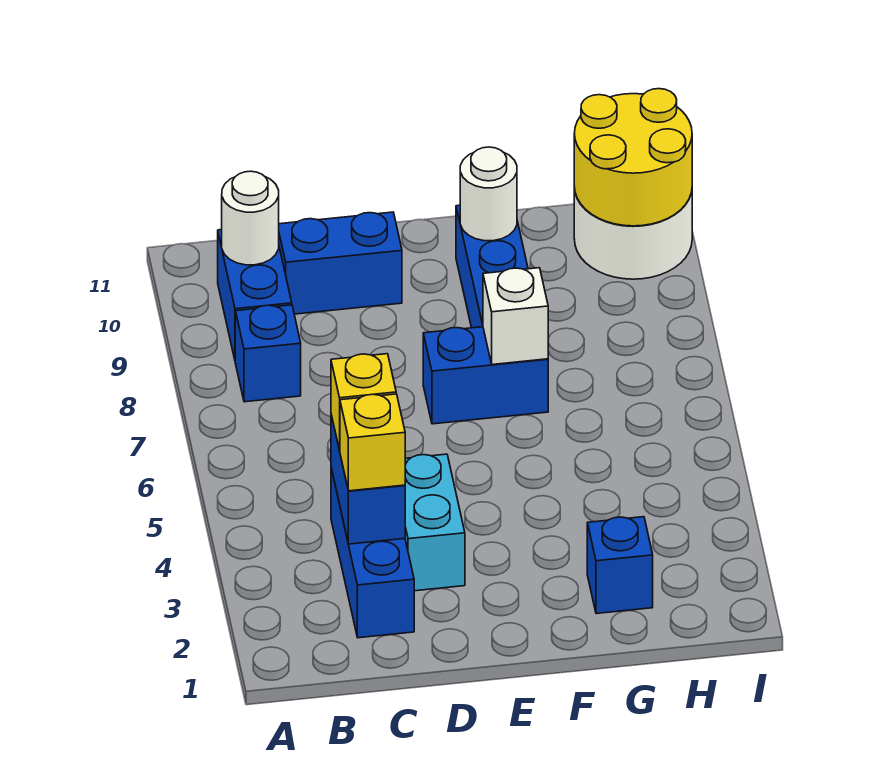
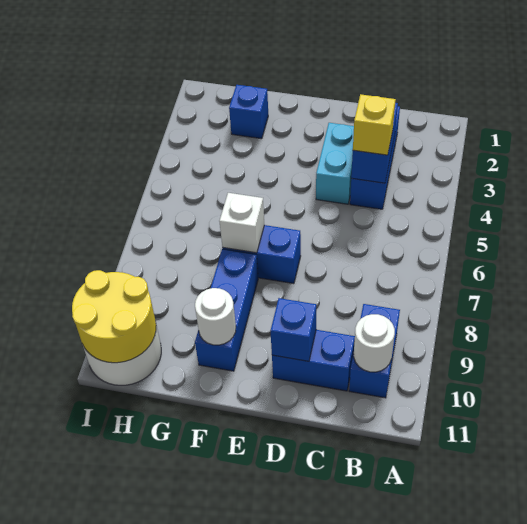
blue brick B8 level 1 -> blue brick D10 level 2
yellow brick C3 level 3 -> none

